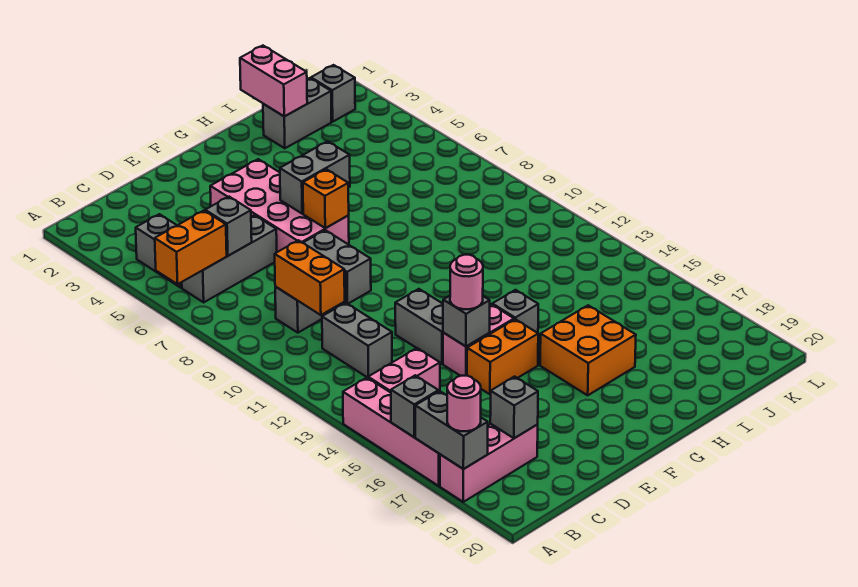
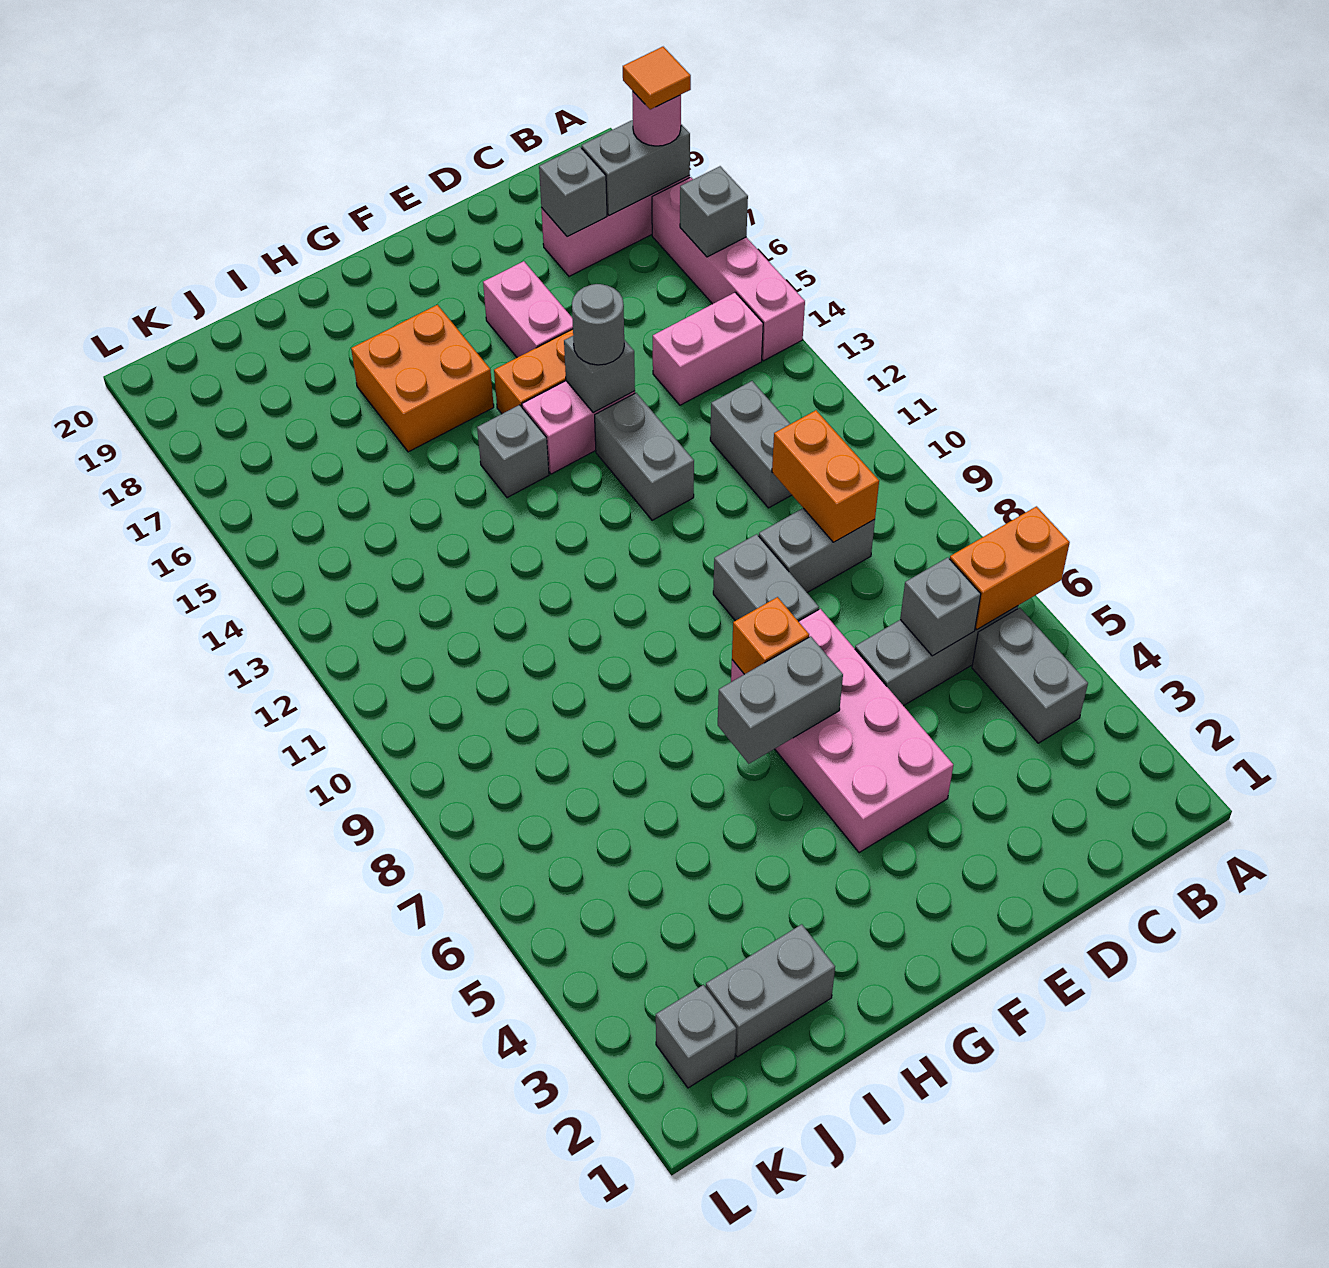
grey brick A17:A18 level 2 -> grey brick A18:B18 level 2
none -> orange tile A18 level 4
pink round brick E14 level 3 -> grey round brick E14 level 3
pink brick I1:I2 level 2 -> pink brick E16:E17 level 1

